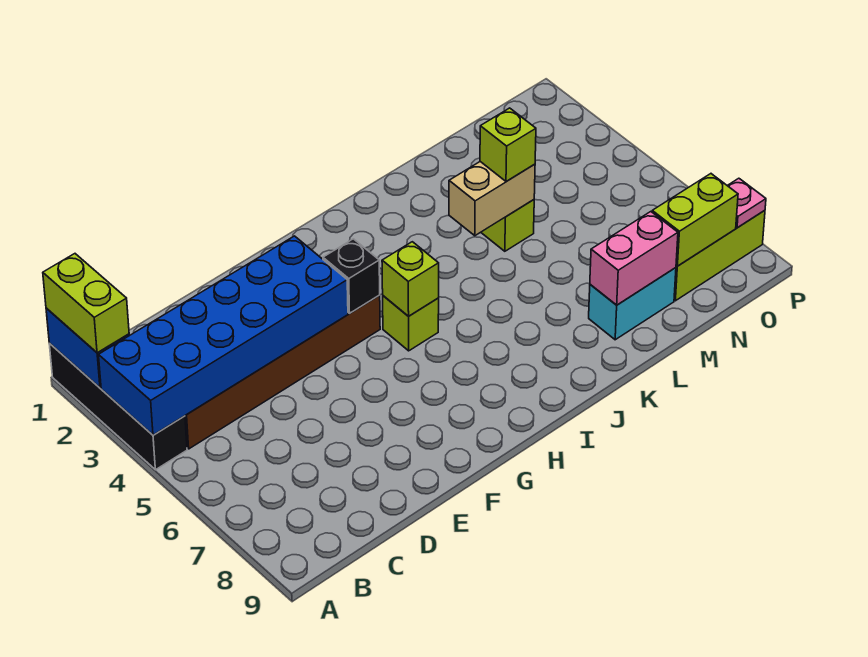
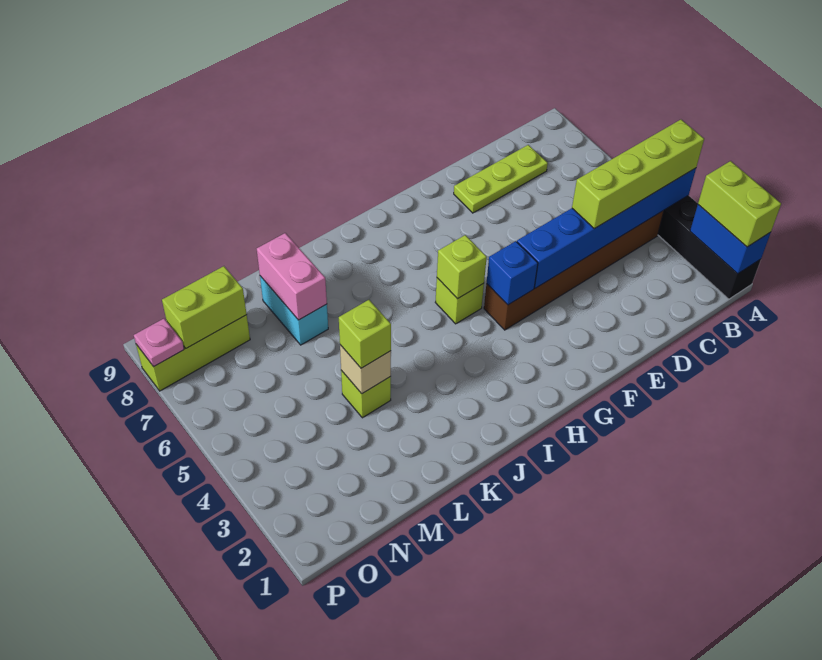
blue brick A3:F4 level 2 -> blue brick A4:F4 level 2
none -> lime brick A4:D4 level 3
none -> lime plate C8:E8 level 1
black brick G4 level 2 -> blue brick G4 level 2
tan brick K4:L4 level 2 -> tan brick L4 level 2
cyan brick L8:M8 level 1 -> cyan brick L7:L8 level 1
pink brick L8:M8 level 2 -> pink brick L7:L8 level 2

